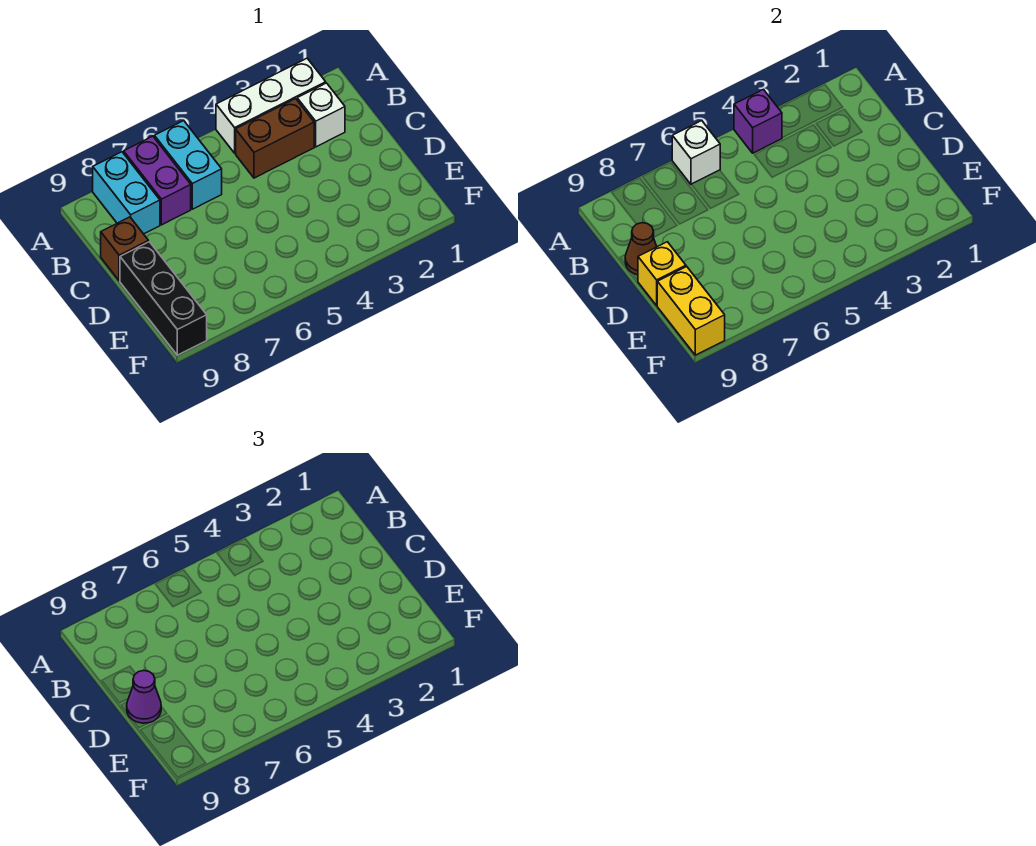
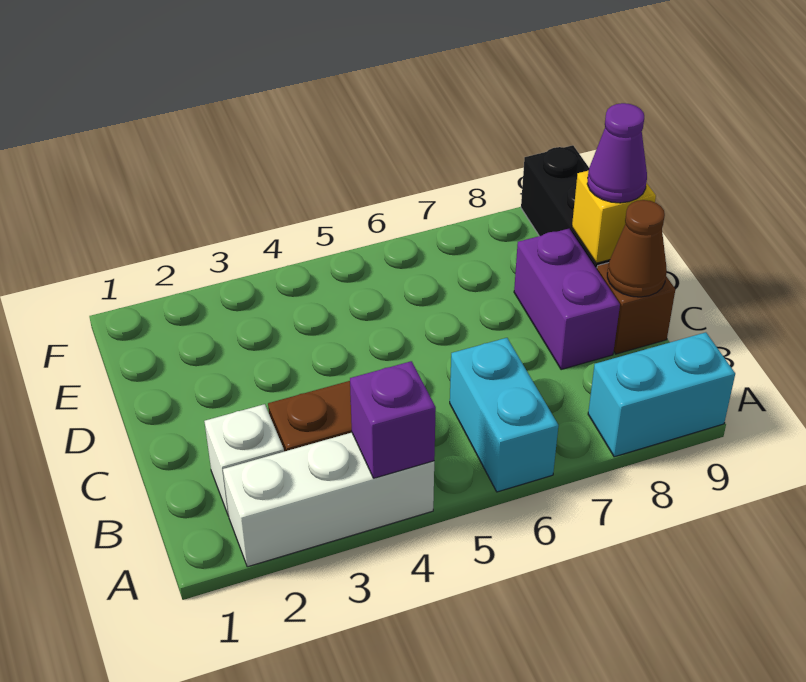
white brick A6 level 2 -> none
purple brick A7:B7 level 1 -> purple brick C8:D8 level 1
cyan brick A8:B8 level 1 -> cyan brick A8:A9 level 1
yellow brick E9:F9 level 2 -> none

